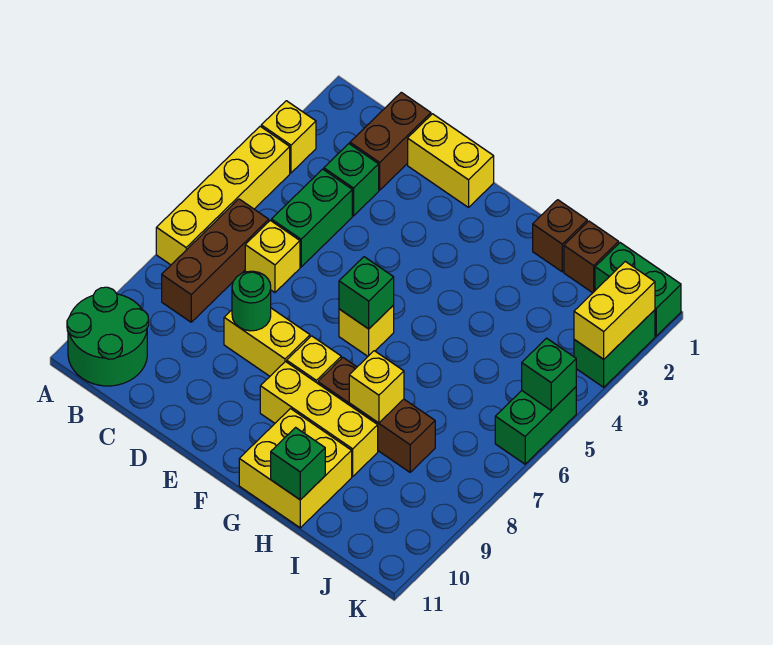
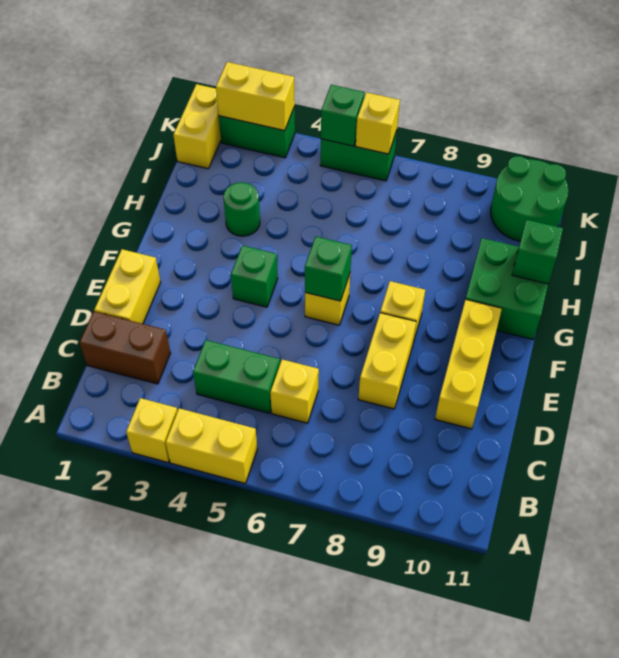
yellow brick A4:A7 level 1 -> yellow brick A4:A5 level 1
green round brick A10:B11 level 1 -> green round brick J10:K11 level 1
brown brick B6:B8 level 1 -> none
green brick C3 level 1 -> green brick F4 level 1
green round brick D8 level 2 -> green round brick H3 level 1
yellow brick F9:H9 level 1 -> yellow brick D10:F10 level 1
brown brick G8:I8 level 1 -> none
yellow brick G10:H11 level 1 -> green brick G10:H11 level 1
brown brick H1 level 1 -> none
yellow brick H8 level 2 -> yellow brick K6 level 2
brown brick I1 level 1 -> none
green brick J1:K1 level 1 -> yellow brick J1:K1 level 1

